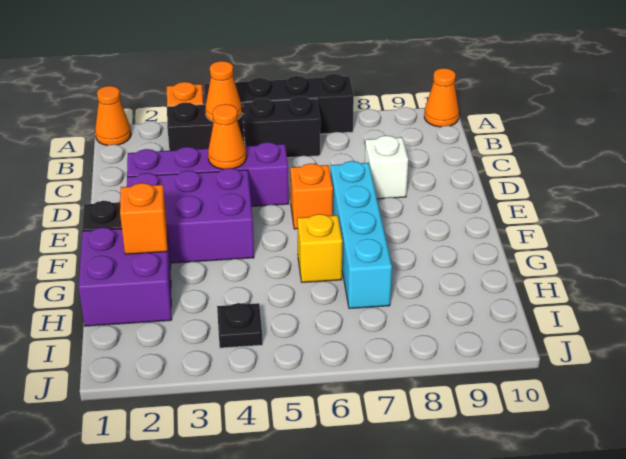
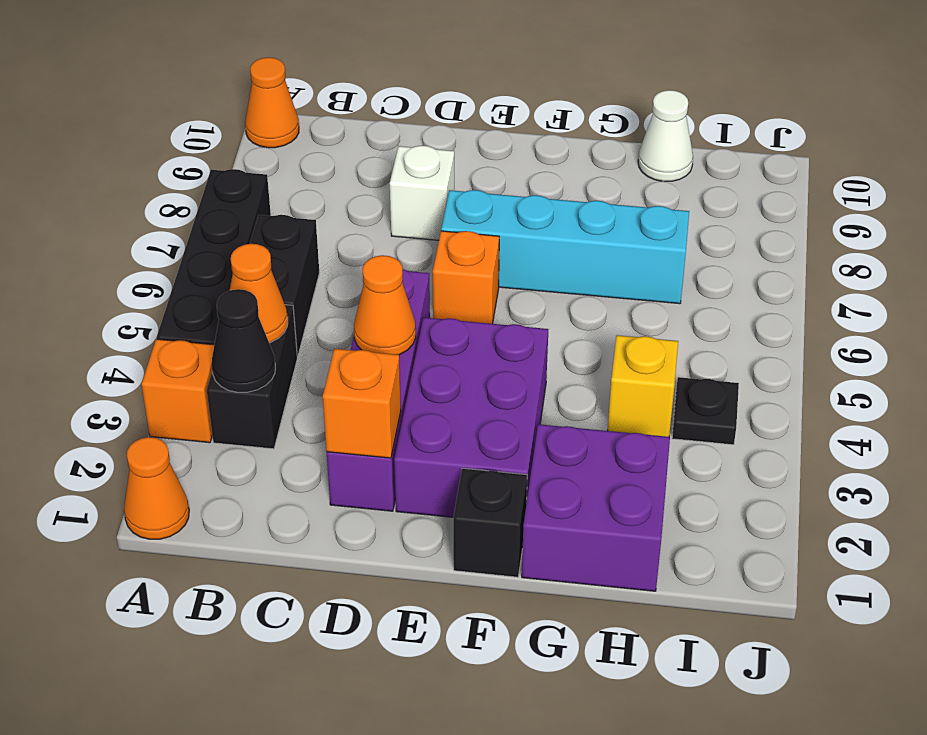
none -> black cone B3 level 2
orange brick G2 level 2 -> orange brick D2 level 2
yellow brick G6 level 1 -> yellow brick H4 level 1
none -> white cone H10 level 1

